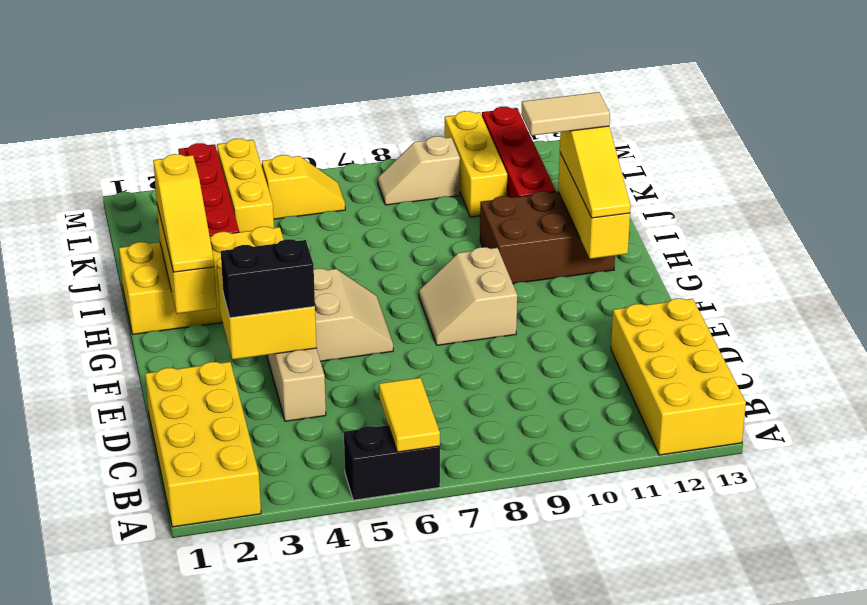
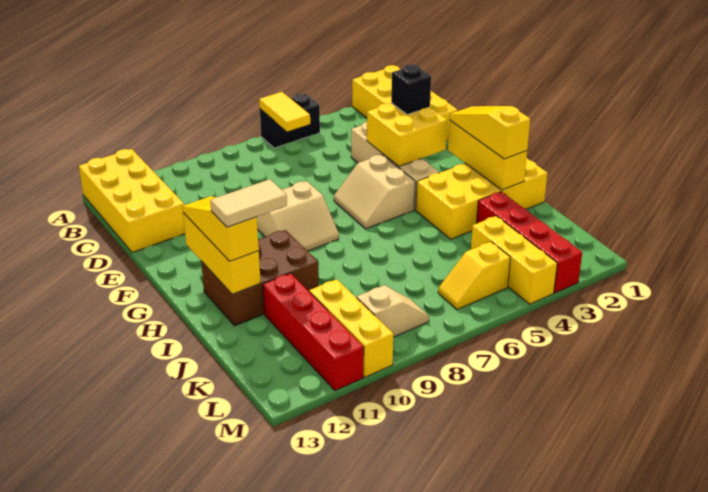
black brick E3:E4 level 3 -> black brick E3 level 3
tan slope F8:G9 level 1 top 9 -> tan slope F8:G9 level 1 top F

